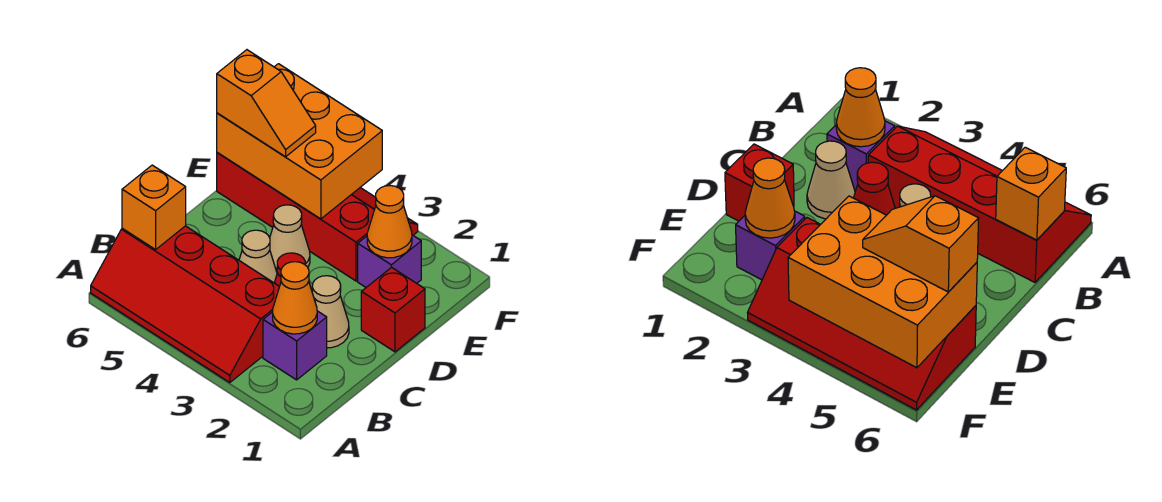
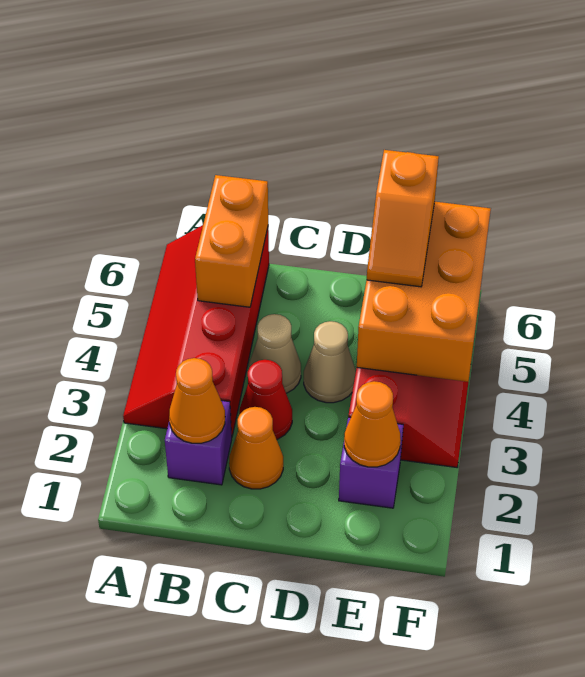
orange brick B6 level 2 -> orange brick B5:B6 level 2
tan cone C2 level 1 -> orange cone C2 level 1
red brick D1 level 1 -> none

